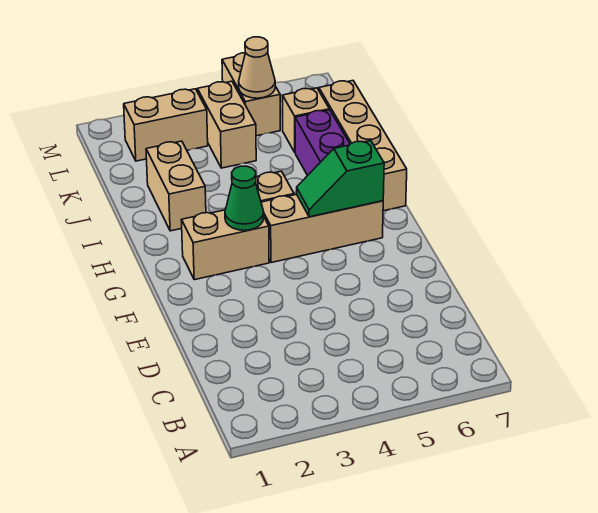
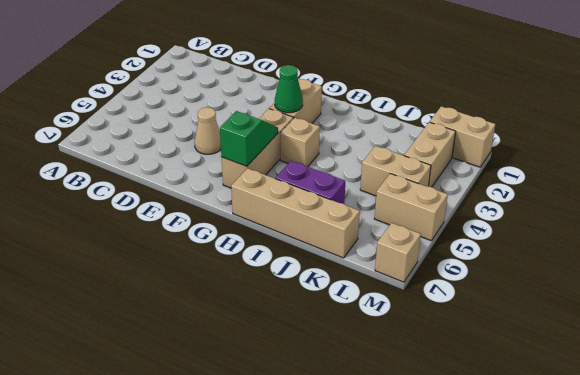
tan brick I2:J2 level 1 -> tan brick L1:M1 level 1
tan brick K6 level 1 -> tan brick M7 level 1
tan cone L5 level 2 -> tan cone E5 level 1

